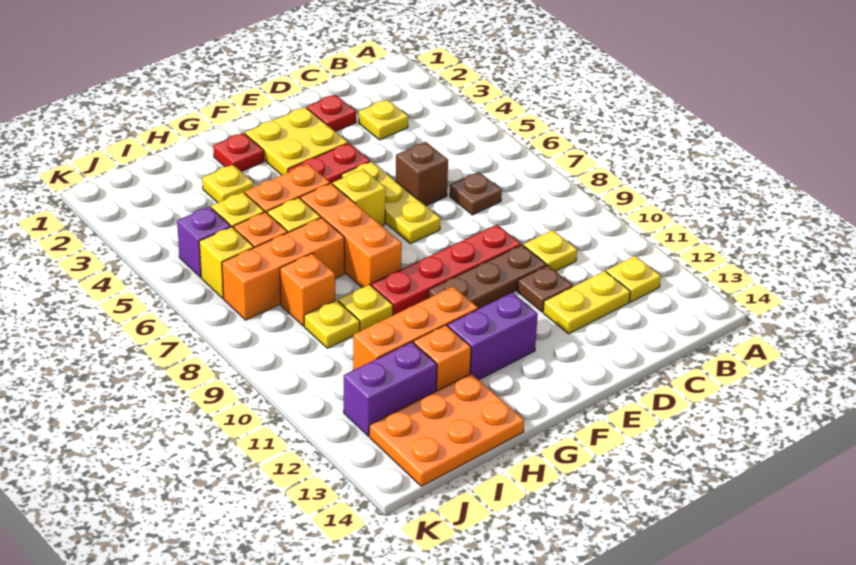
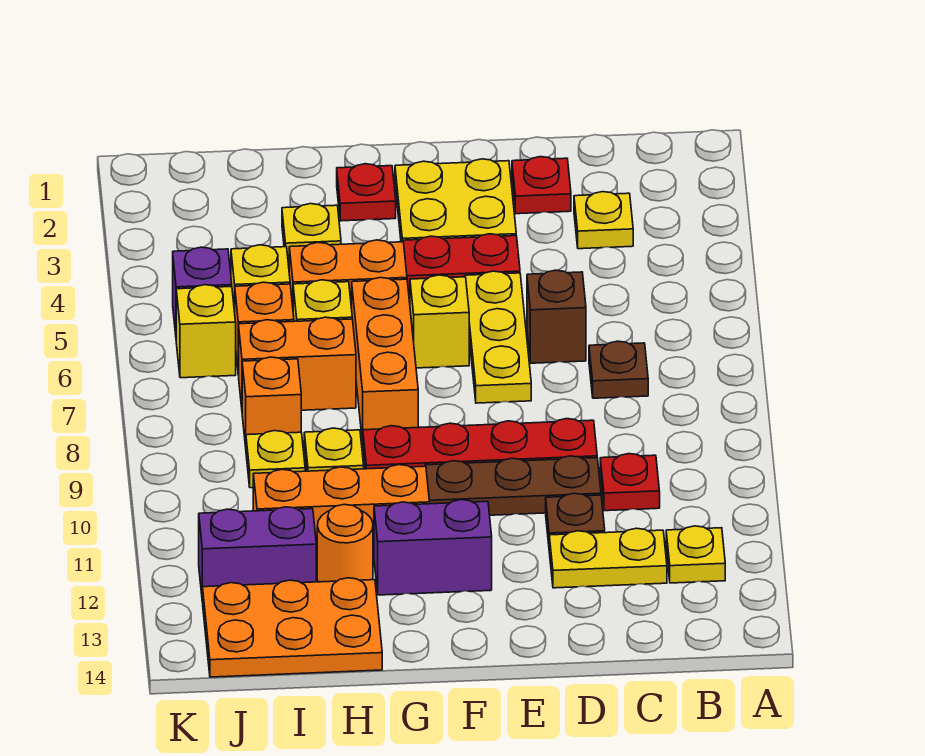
yellow plate C10 level 1 -> red plate C10 level 1
orange brick H7:J7 level 1 -> orange brick H7:I7 level 1
orange brick H12 level 1 -> orange round brick H12 level 1

